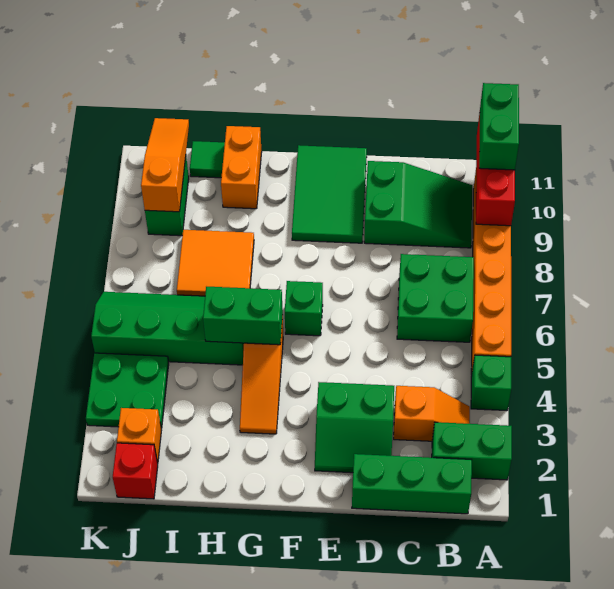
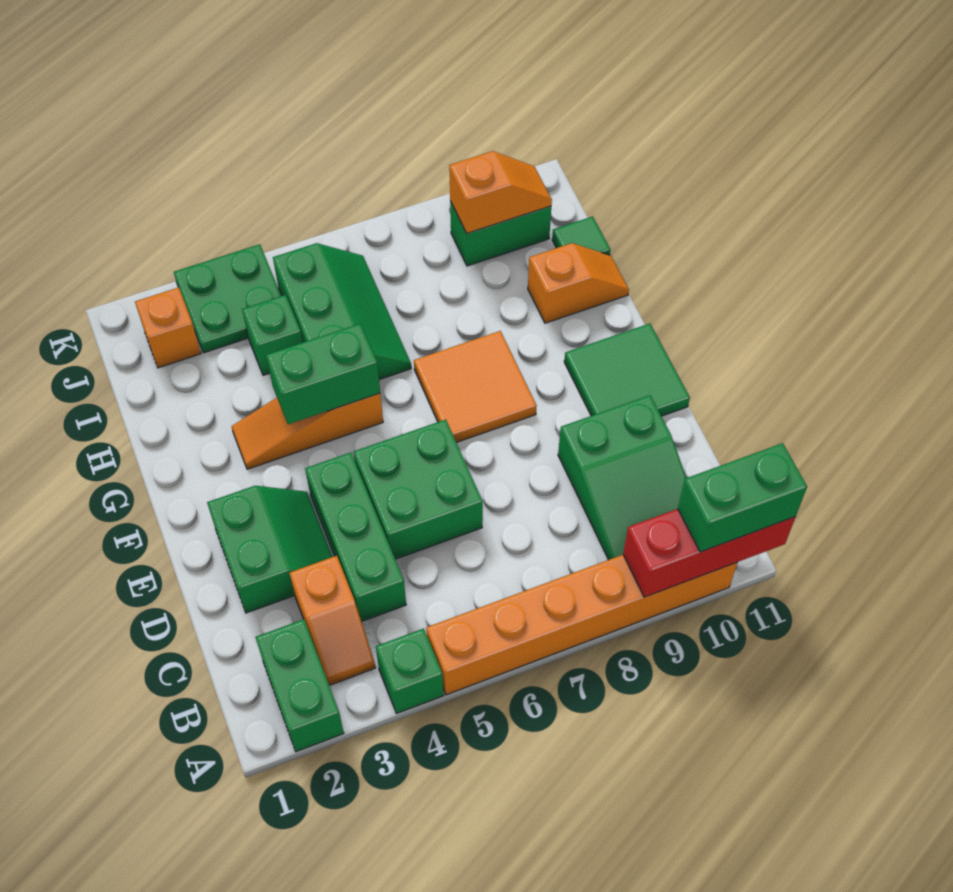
green brick B1:D1 level 1 -> green brick C4:E4 level 1
green brick B6:C7 level 1 -> green brick D5:E6 level 1
green slope D2:E3 level 1 top 3 -> green slope D2:E3 level 1 top 2
green tile E9:F11 level 1 -> green tile E10:F11 level 1
green brick F6 level 1 -> green brick I4 level 1
green brick G5:H5 level 2 -> green brick G4:G5 level 2
green slope H5:K6 level 1 top 5 -> green slope H5:J6 level 1 top 5
orange tile H7:I8 level 1 -> orange tile F7:G8 level 1
orange brick H10:H11 level 1 -> orange slope H10:H11 level 1 top 10
red brick J1 level 1 -> none
orange slope J9:J11 level 2 top 9 -> orange slope J9:J10 level 2 top 9

